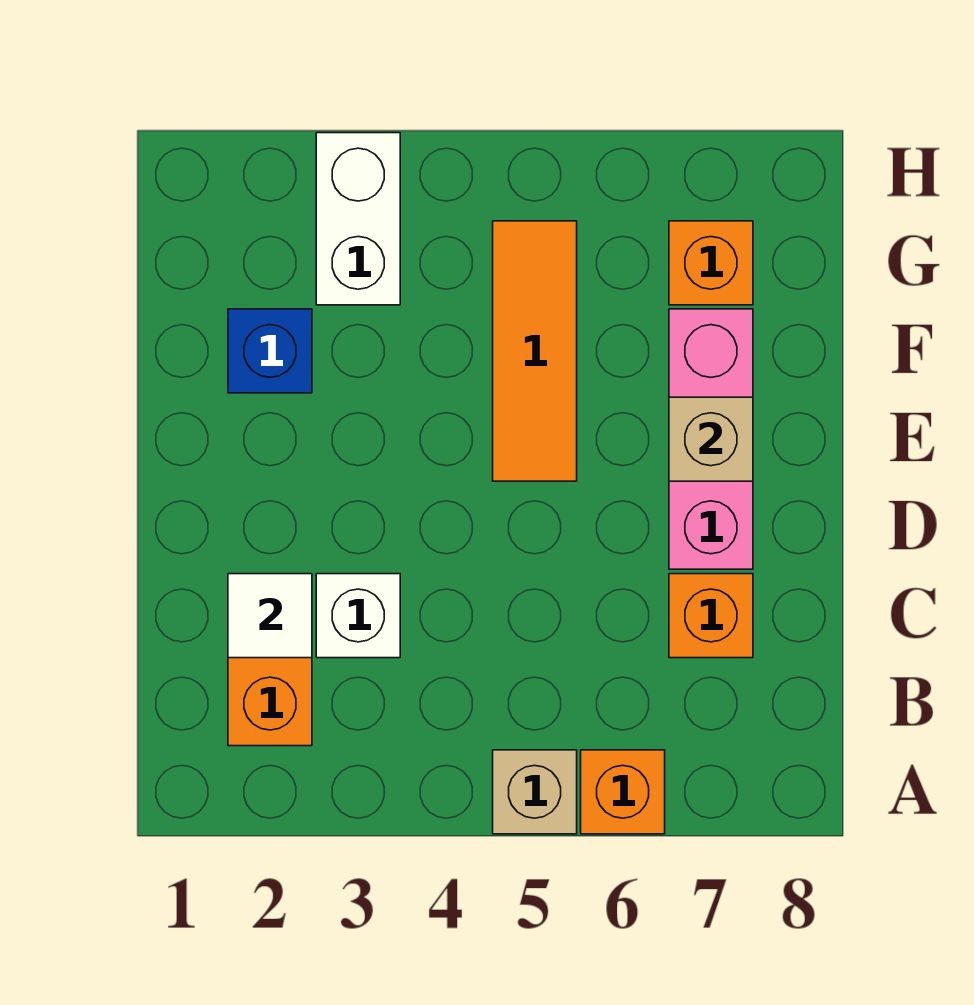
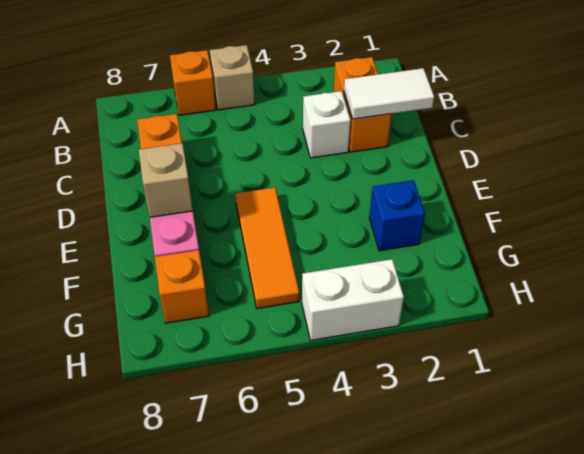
white tile C2 level 2 -> white tile C1:C2 level 2
white brick G3:H3 level 1 -> white brick H3:H4 level 1

